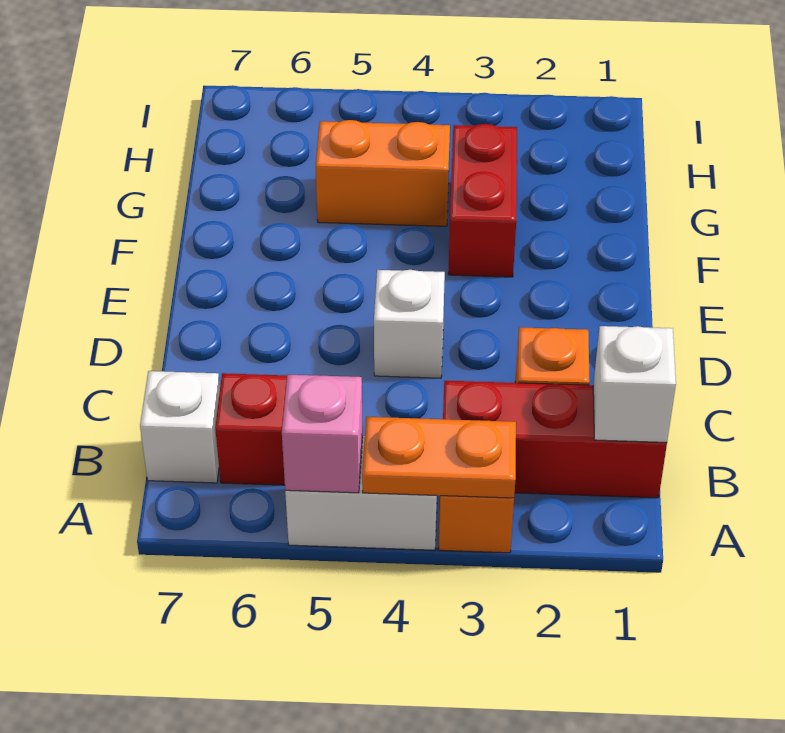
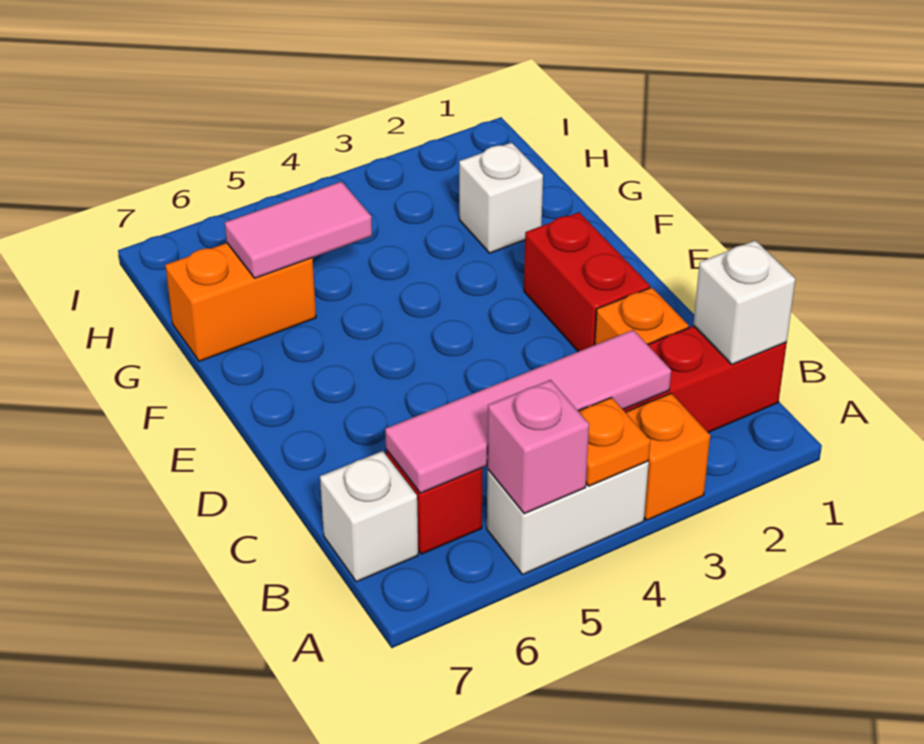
orange plate A3:A4 level 2 -> orange plate A4 level 2
none -> pink tile B3:B6 level 2
white brick D4 level 1 -> white brick G2 level 1
red brick F3:G3 level 1 -> red brick D2:E2 level 1
orange brick G4:G5 level 1 -> orange brick G6:G7 level 1
none -> pink tile G5:G6 level 2

